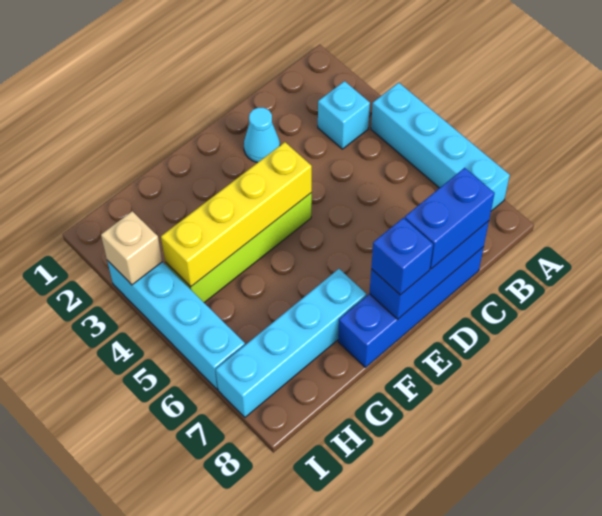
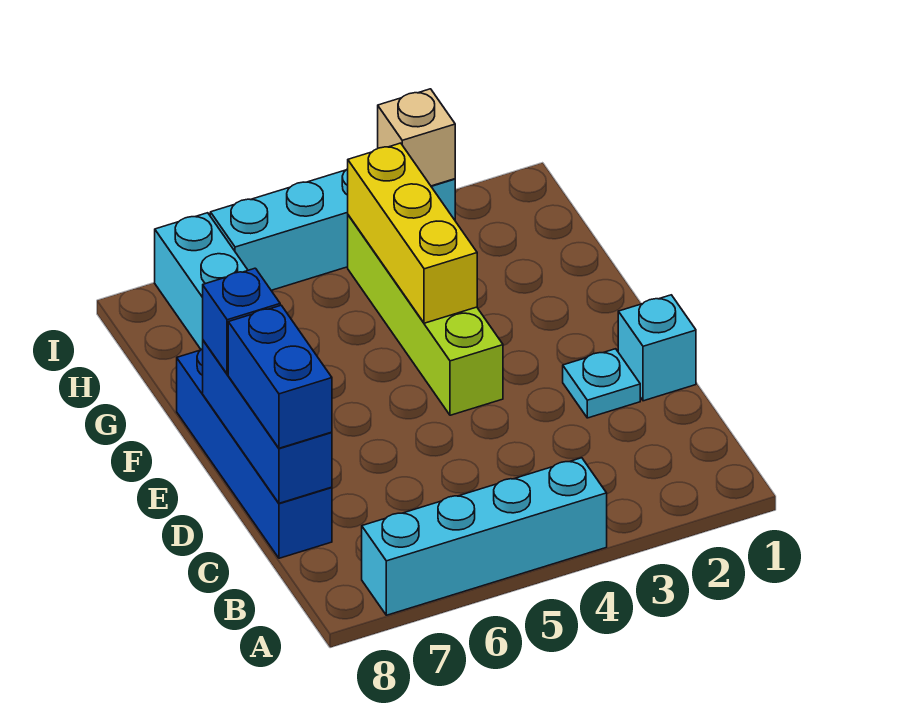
cyan brick B3 level 1 -> cyan brick D1 level 1
cyan cone D2 level 1 -> cyan plate D2 level 1
yellow brick E4:H4 level 2 -> yellow brick F4:H4 level 2

